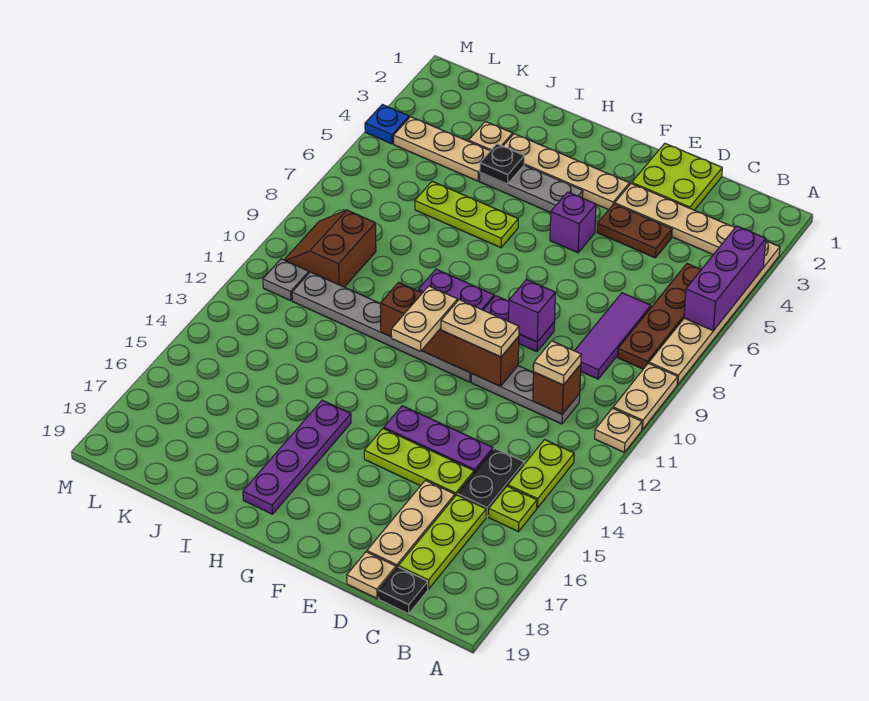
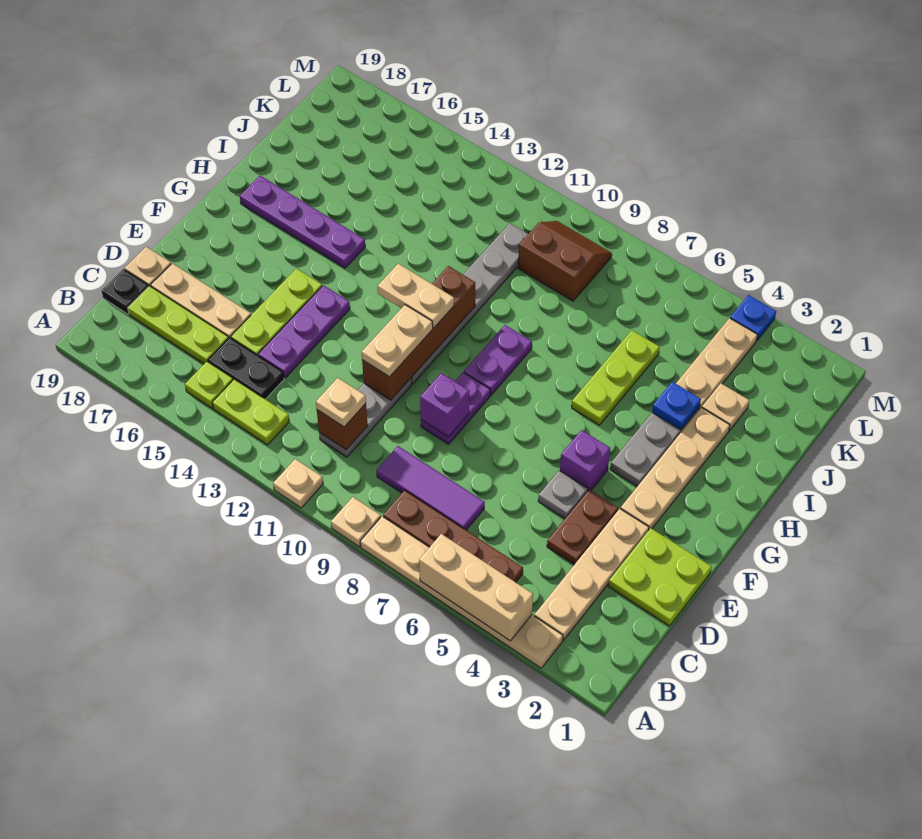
purple brick A4:A6 level 2 -> tan brick A4:A6 level 2
tan plate A9:A10 level 1 -> tan plate A9 level 1
black plate I4 level 2 -> blue plate I4 level 2
grey plate L11 level 1 -> grey plate E5 level 1

